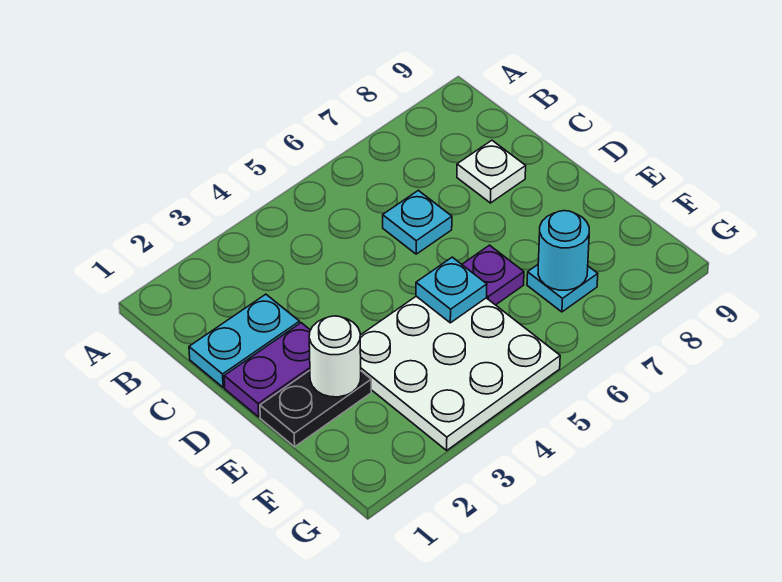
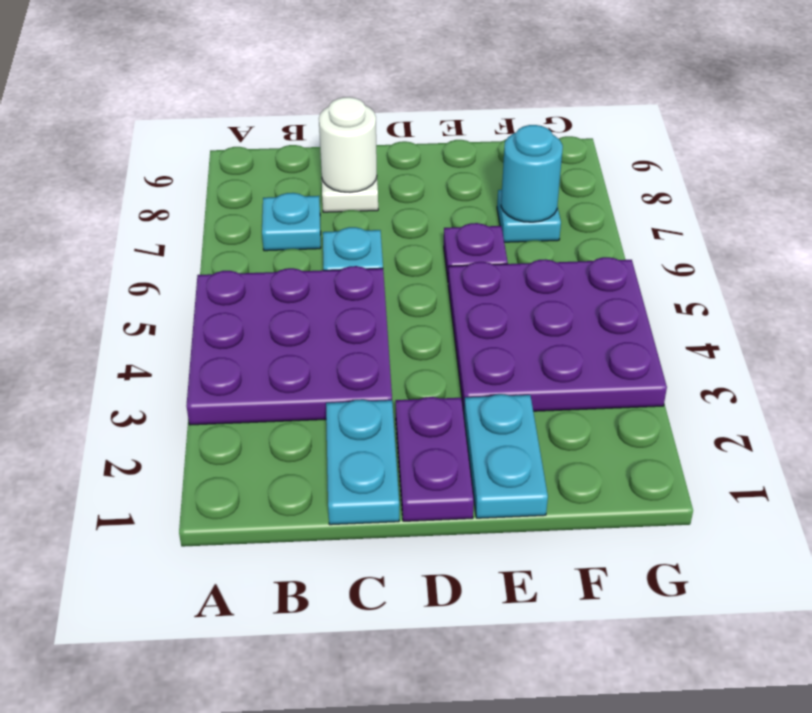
none -> purple plate A3:C5 level 1
black plate E1:E2 level 1 -> cyan plate E1:E2 level 1
white round brick E2 level 2 -> white round brick C8 level 2
white plate E3:G5 level 1 -> purple plate E3:G5 level 1
cyan plate E5 level 2 -> cyan plate B7 level 1

